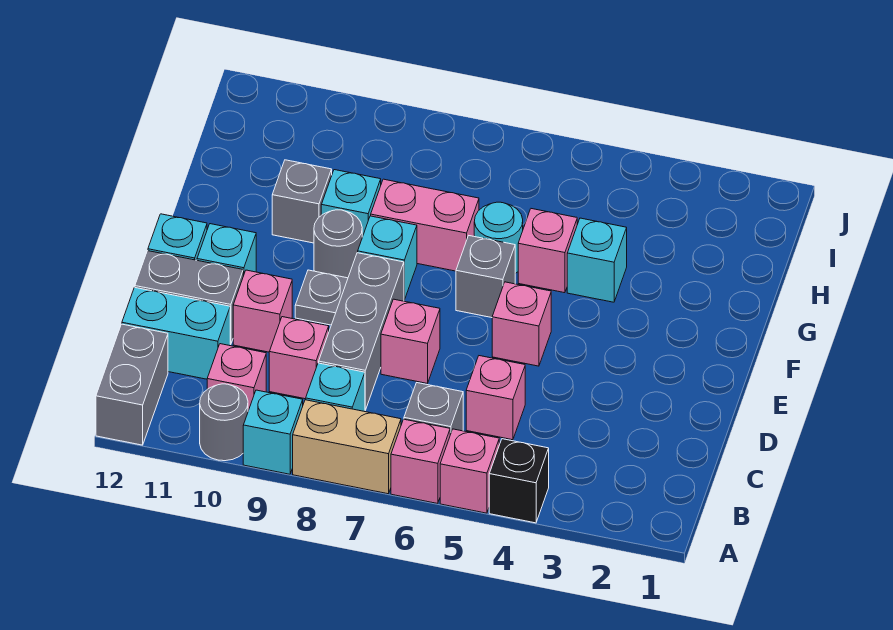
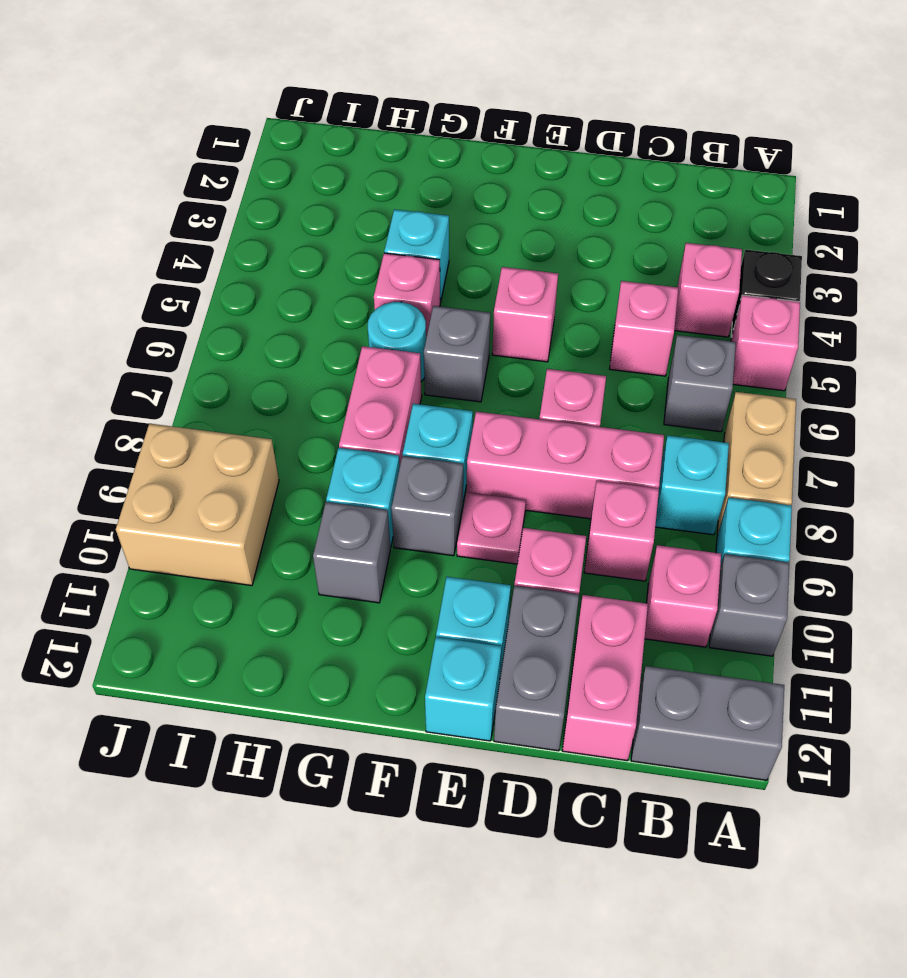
pink brick A6 level 1 -> pink brick B4 level 1
grey round brick A10 level 1 -> grey brick A10 level 1
grey brick C8:E8 level 1 -> pink brick C8:E8 level 1
cyan brick C11:C12 level 1 -> pink brick C11:C12 level 1
grey plate E9 level 1 -> pink plate E9 level 1
grey round brick F9 level 1 -> grey brick F9 level 1
none -> tan brick I9:J10 level 1

